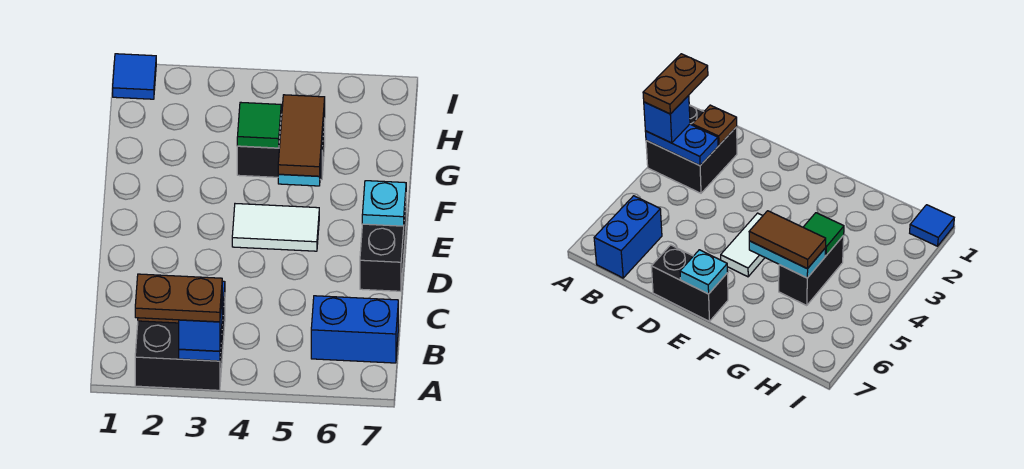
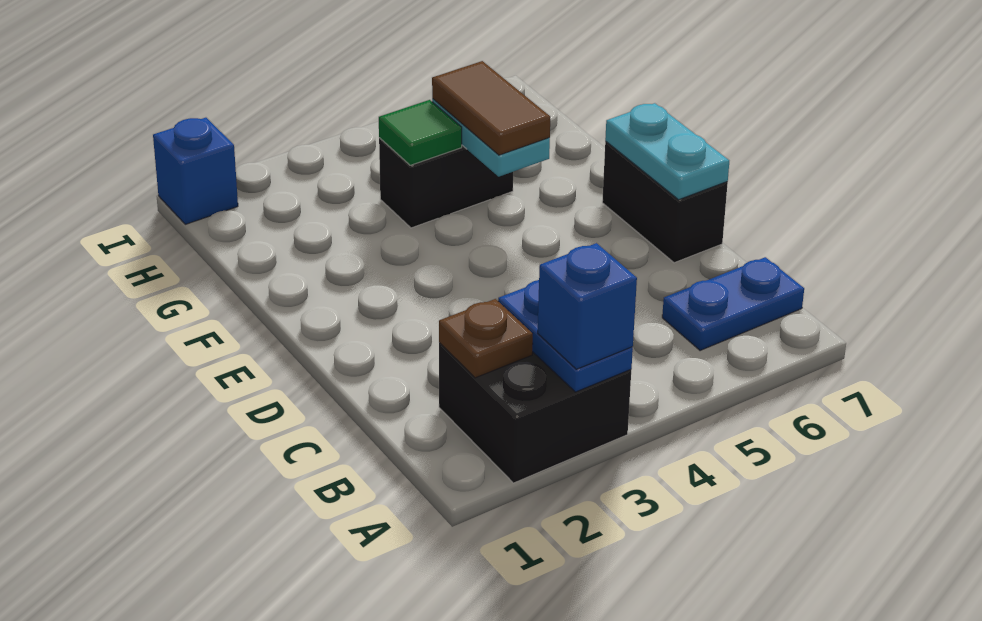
brown plate A2:A3 level 4 -> none
blue brick B6:B7 level 1 -> blue plate B6:B7 level 1
white tile E4:E5 level 1 -> none
cyan plate E7 level 2 -> cyan plate D7:E7 level 2
blue tile I1 level 1 -> blue brick I1 level 1

